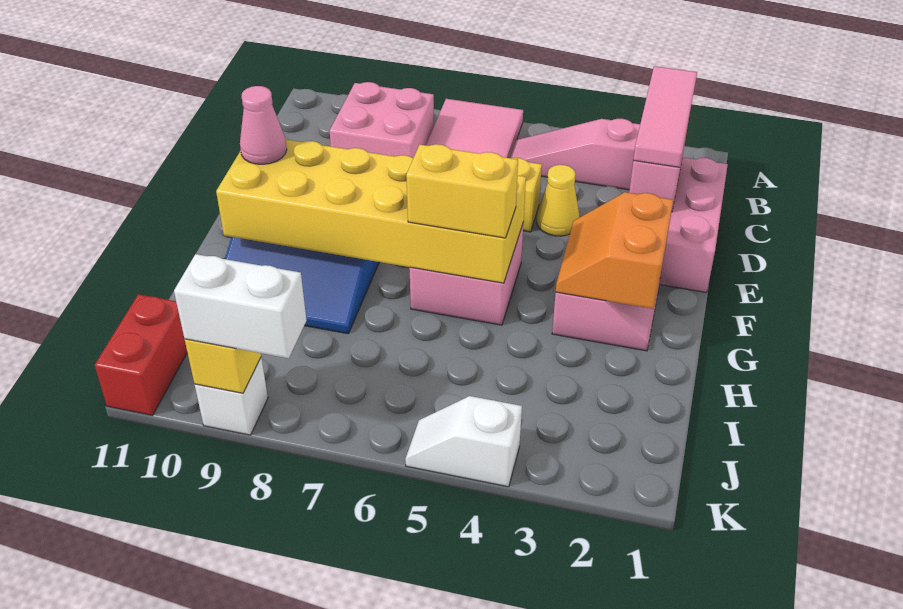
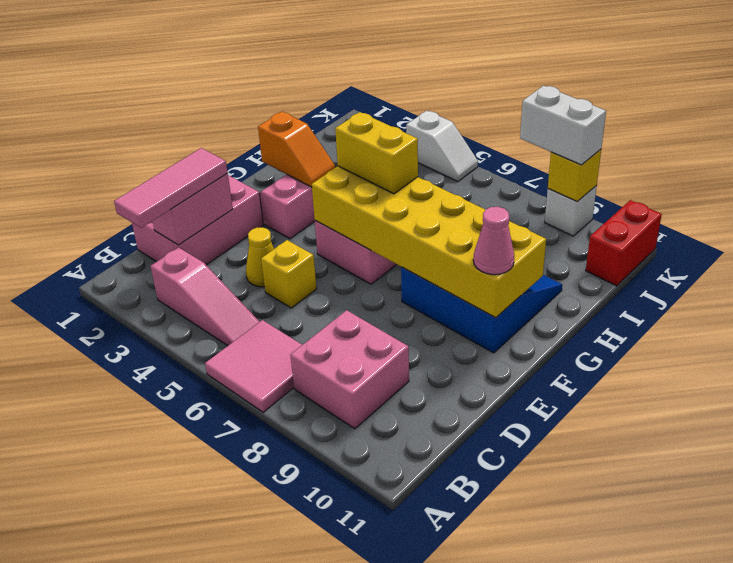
orange slope F2:G3 level 2 top 2 -> orange slope G2:G3 level 2 top 2

